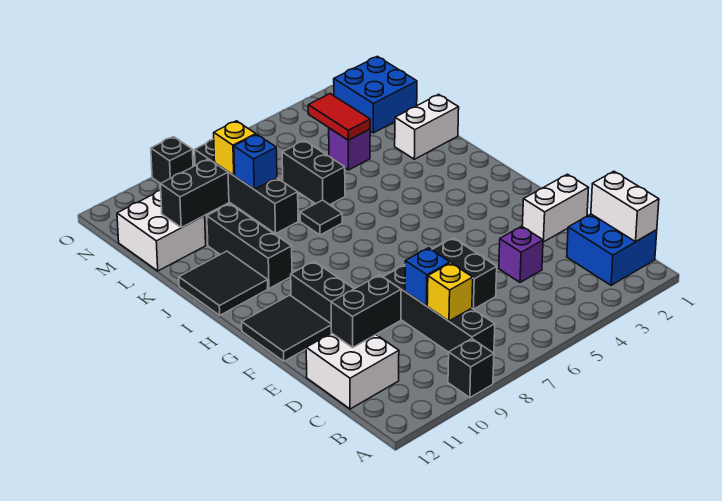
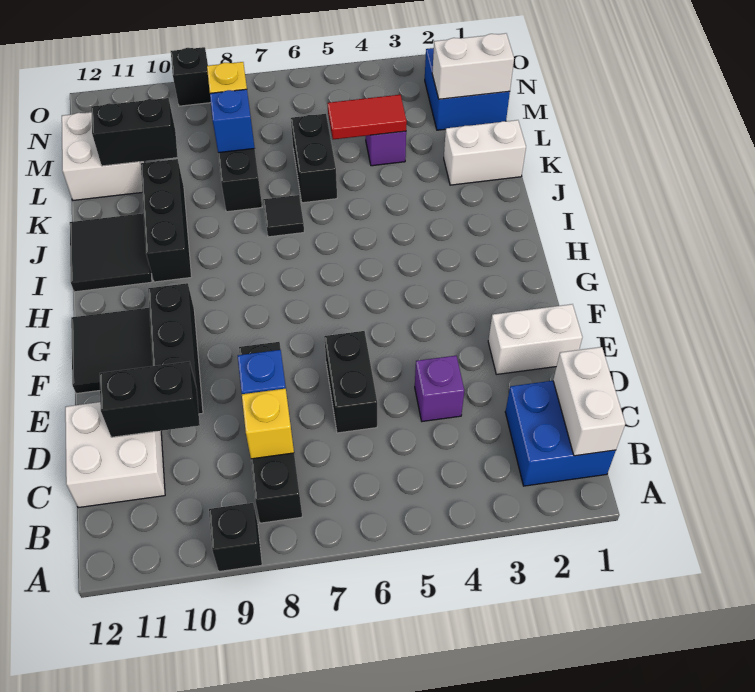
red tile L4:M4 level 2 -> red tile L4:L5 level 2
none -> white brick M1:M2 level 2

